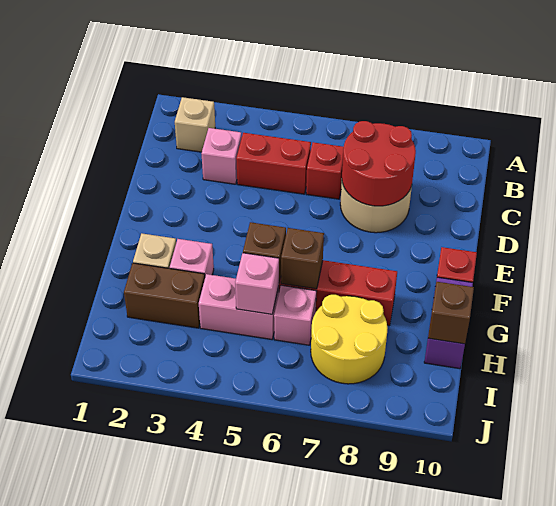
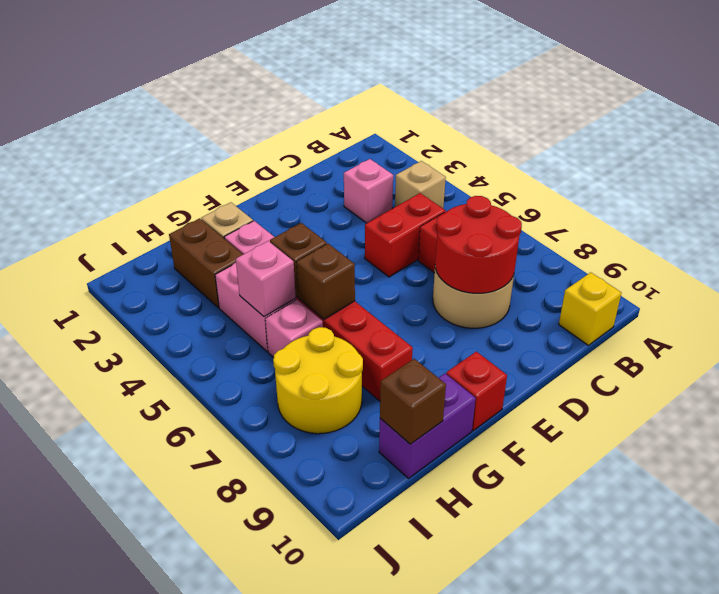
tan brick B2 level 1 -> tan brick B4 level 1
none -> yellow brick B10 level 1
red brick C4:C5 level 1 -> red brick C5:D5 level 1

